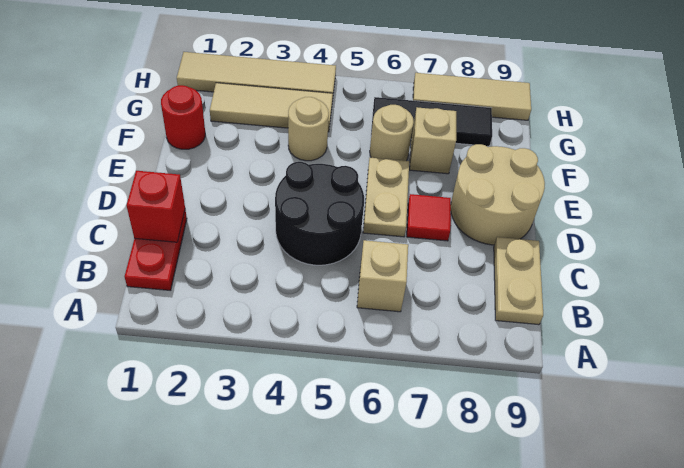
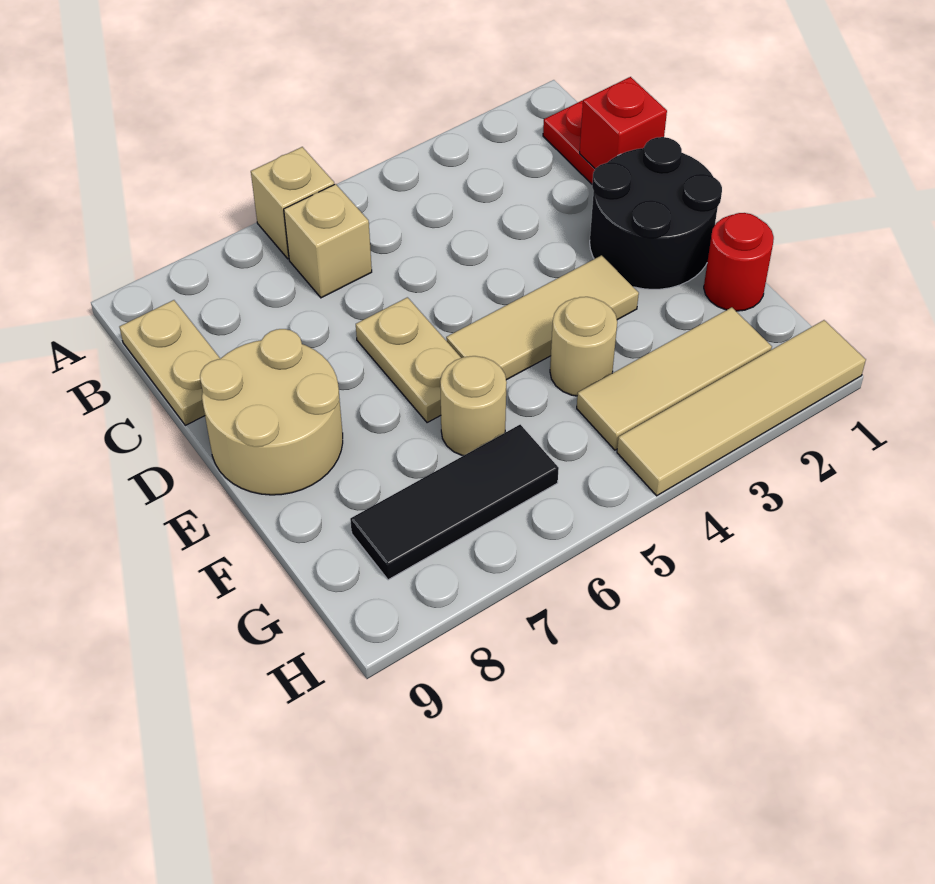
black round brick C4:D5 level 1 -> black round brick D1:E2 level 1
red tile D7 level 1 -> none
tan brick F7 level 1 -> tan brick A6 level 1
tan tile H7:H9 level 1 -> tan tile E3:E5 level 1

